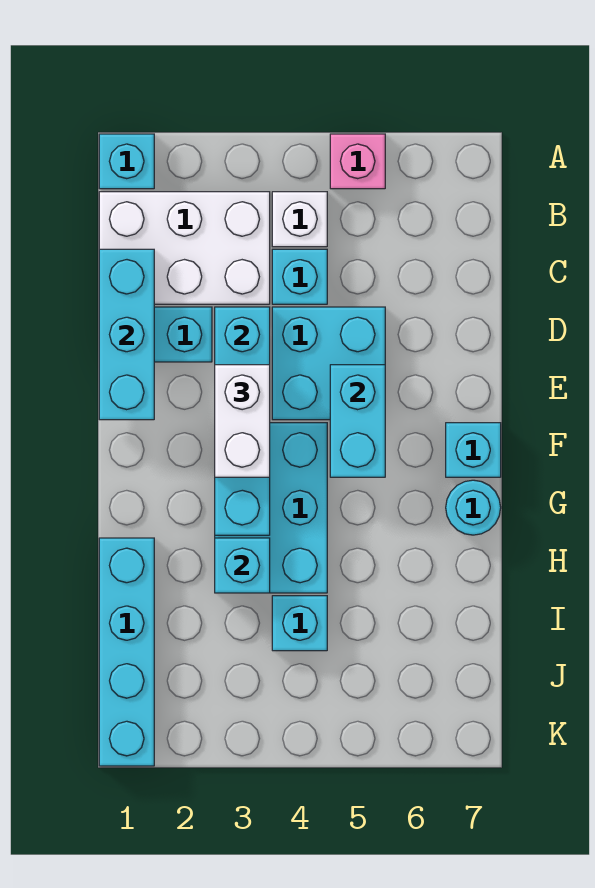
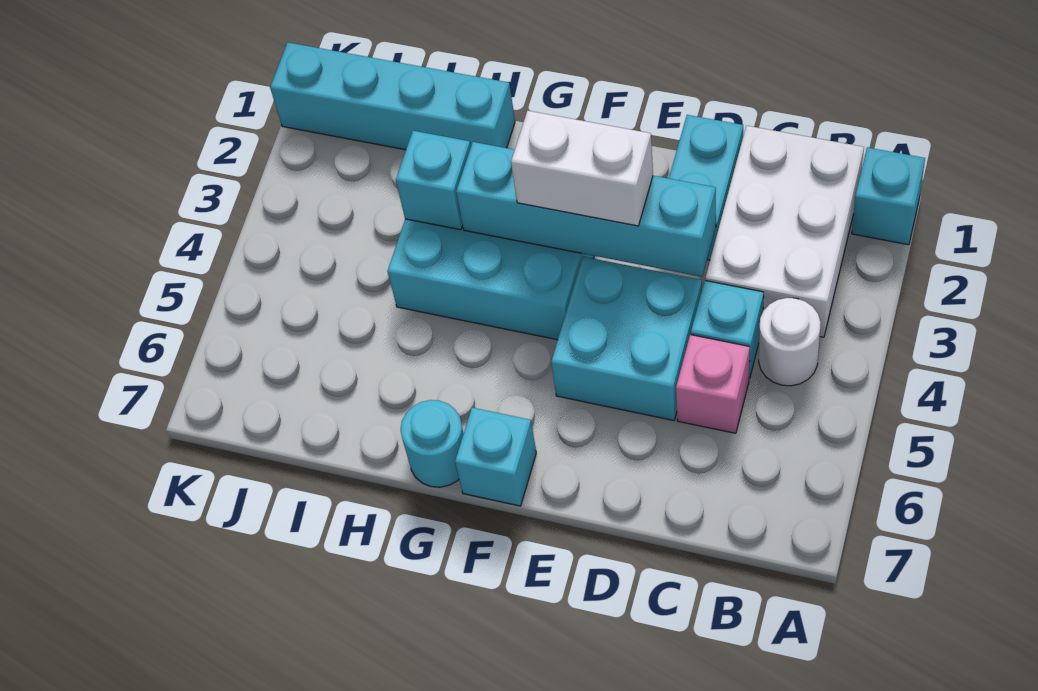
pink brick A5 level 1 -> pink brick C5 level 1
white brick B4 level 1 -> white round brick B4 level 1
cyan brick C1:E1 level 2 -> none
cyan brick E5:F5 level 2 -> none
cyan brick I4 level 1 -> none

